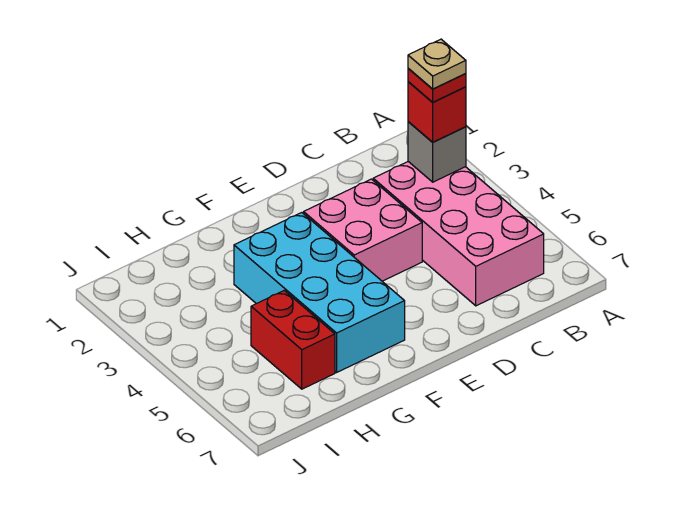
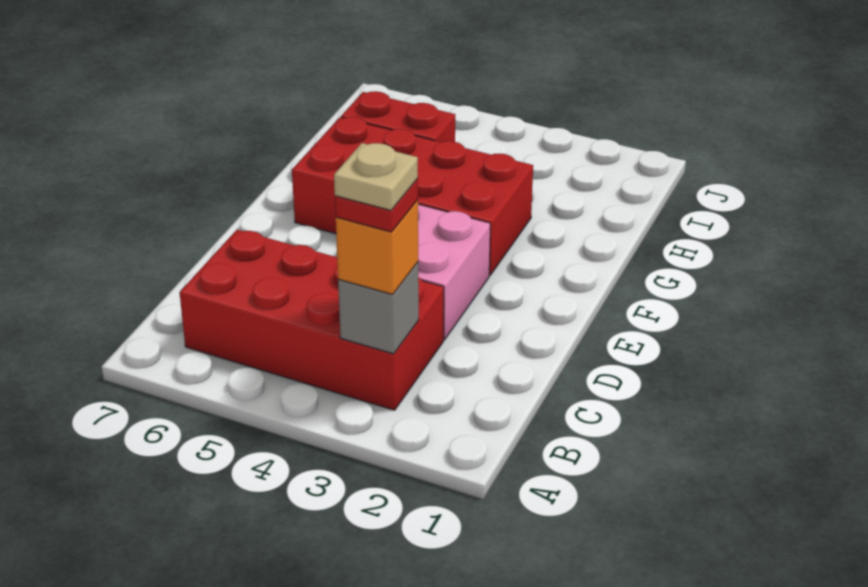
pink brick B3:C6 level 1 -> red brick B3:C6 level 1
red brick B3 level 3 -> orange brick B3 level 3
cyan brick F3:G6 level 1 -> red brick F3:G6 level 1

